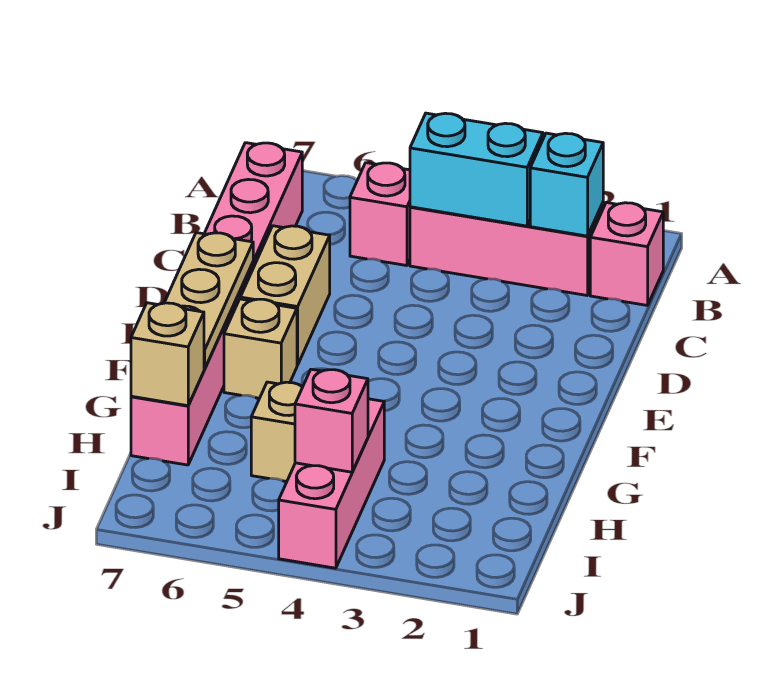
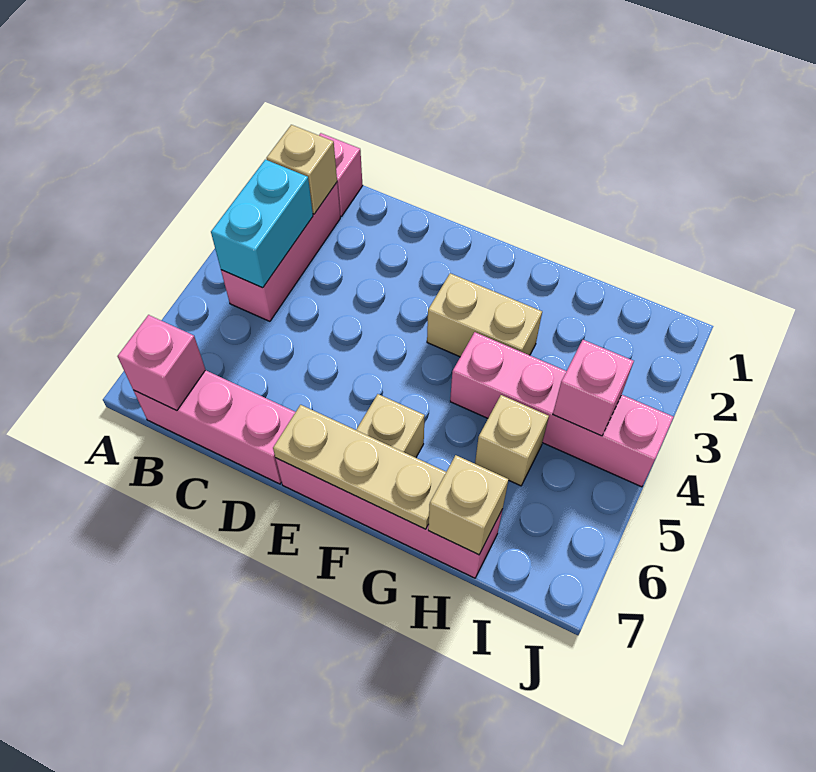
cyan brick B2 level 2 -> tan brick B2 level 2
pink brick B5 level 1 -> pink brick B7 level 2
tan brick D6:E6 level 1 -> tan brick F3:G3 level 1
pink brick H4:J4 level 1 -> pink brick G4:J4 level 1

